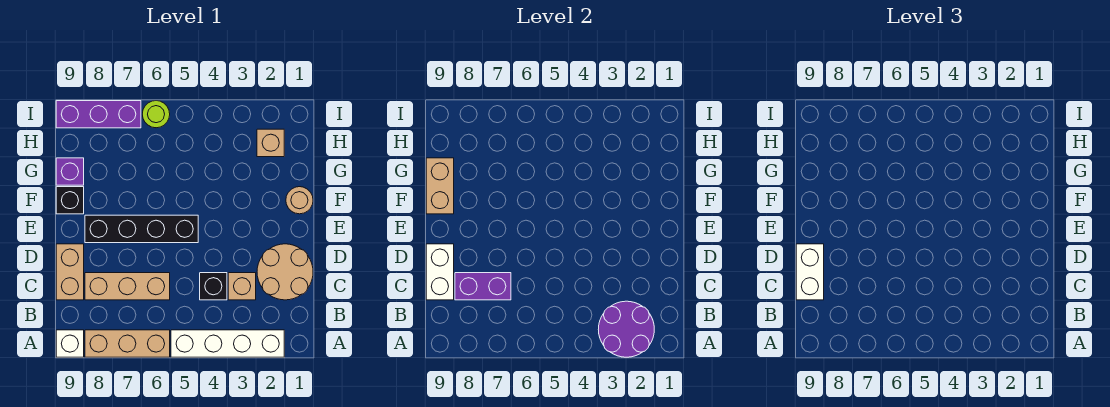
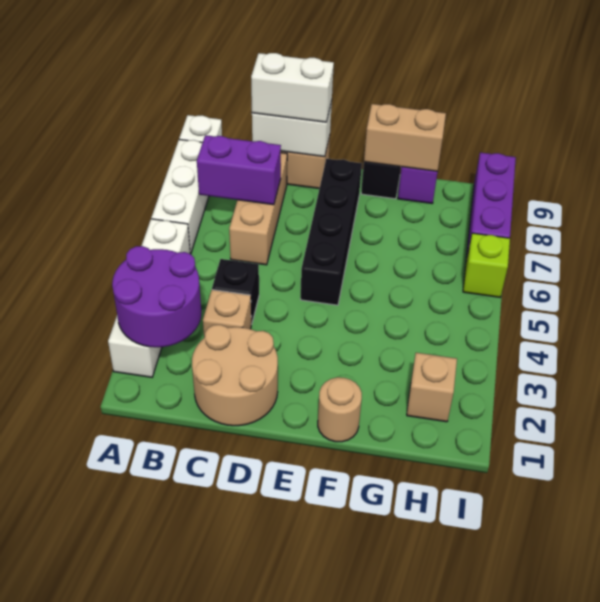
tan brick A6:A8 level 1 -> white brick A6:A8 level 1
purple brick C7:C8 level 2 -> purple brick B7:C7 level 2
lime round brick I6 level 1 -> lime brick I6 level 1

